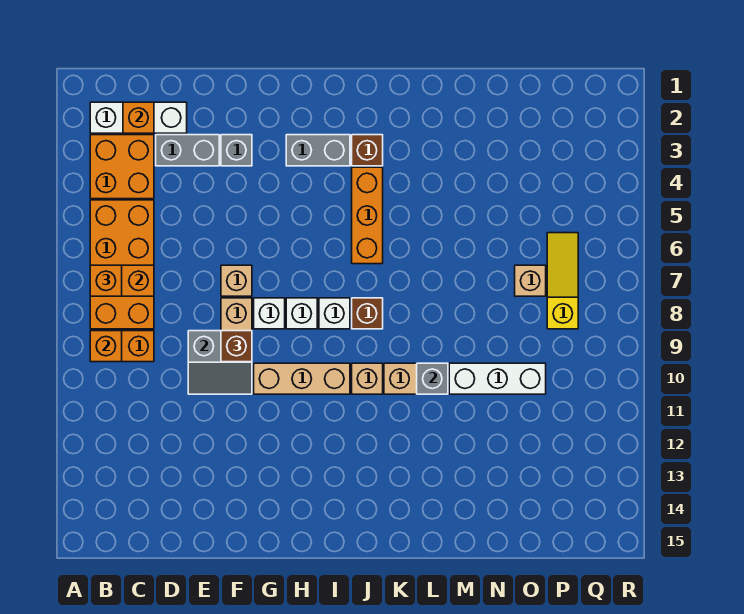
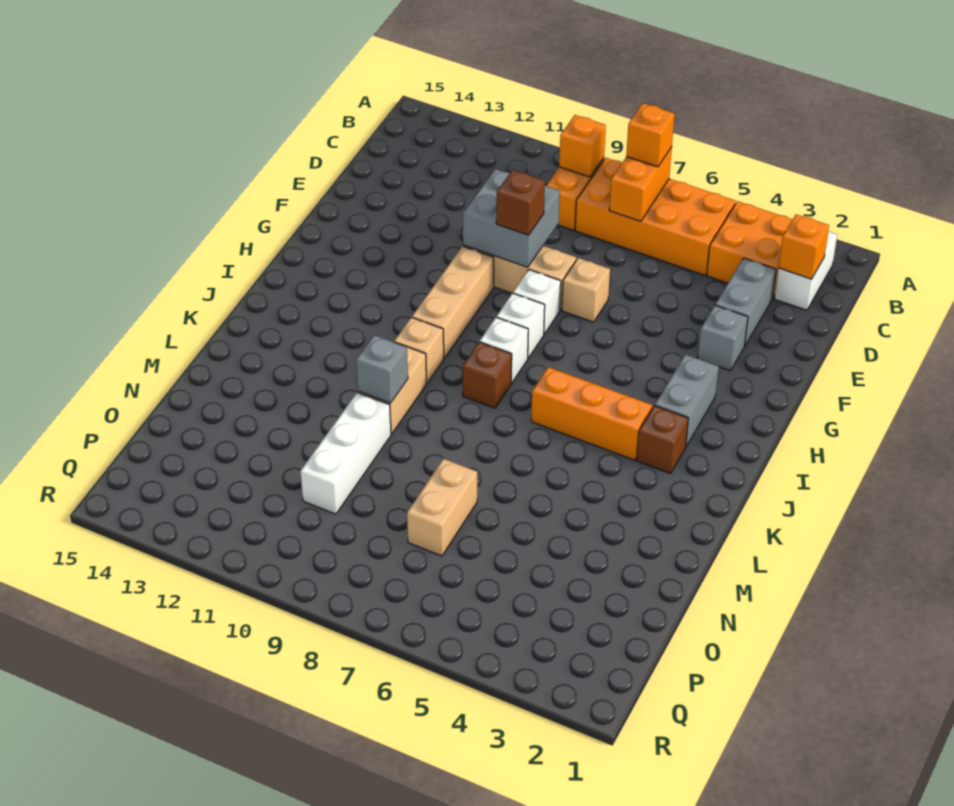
white brick B2:D2 level 1 -> white brick B2:C2 level 1
grey slope E9:F10 level 2 top 9 -> grey brick E9:F10 level 2
tan brick O7 level 1 -> tan brick N7:O7 level 1
yellow slope P6:P8 level 1 top 8 -> none

